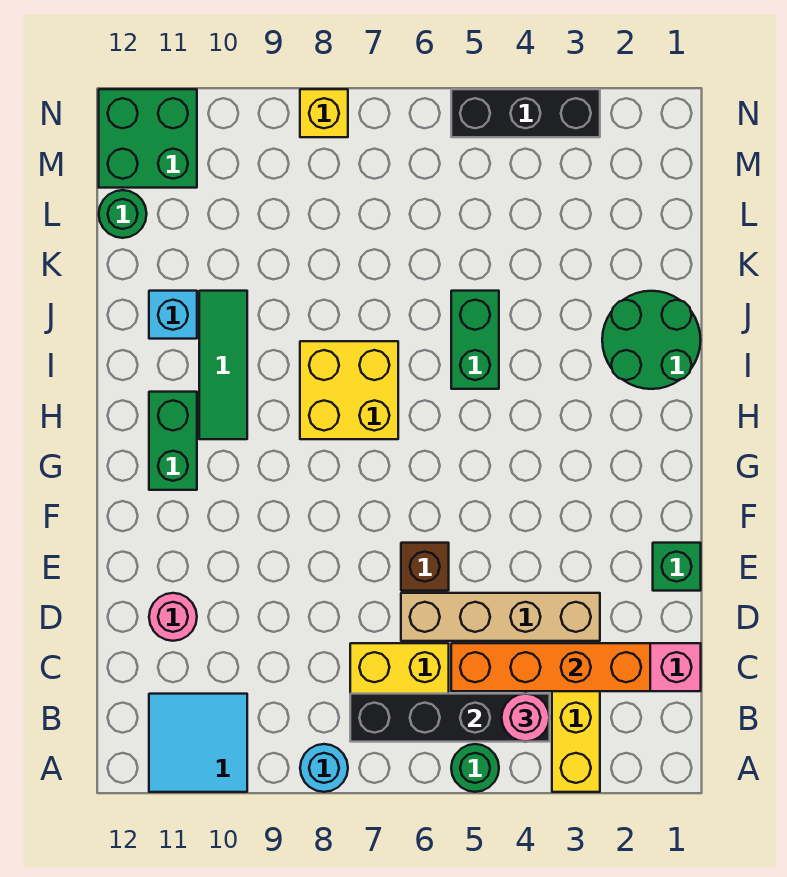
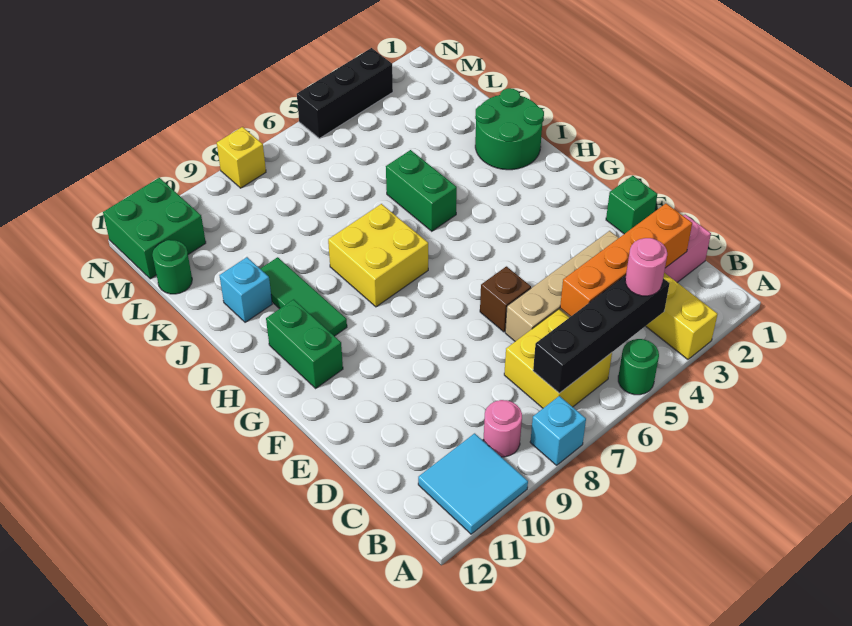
cyan round brick A8 level 1 -> cyan brick A8 level 1
pink round brick D11 level 1 -> pink round brick B9 level 1

